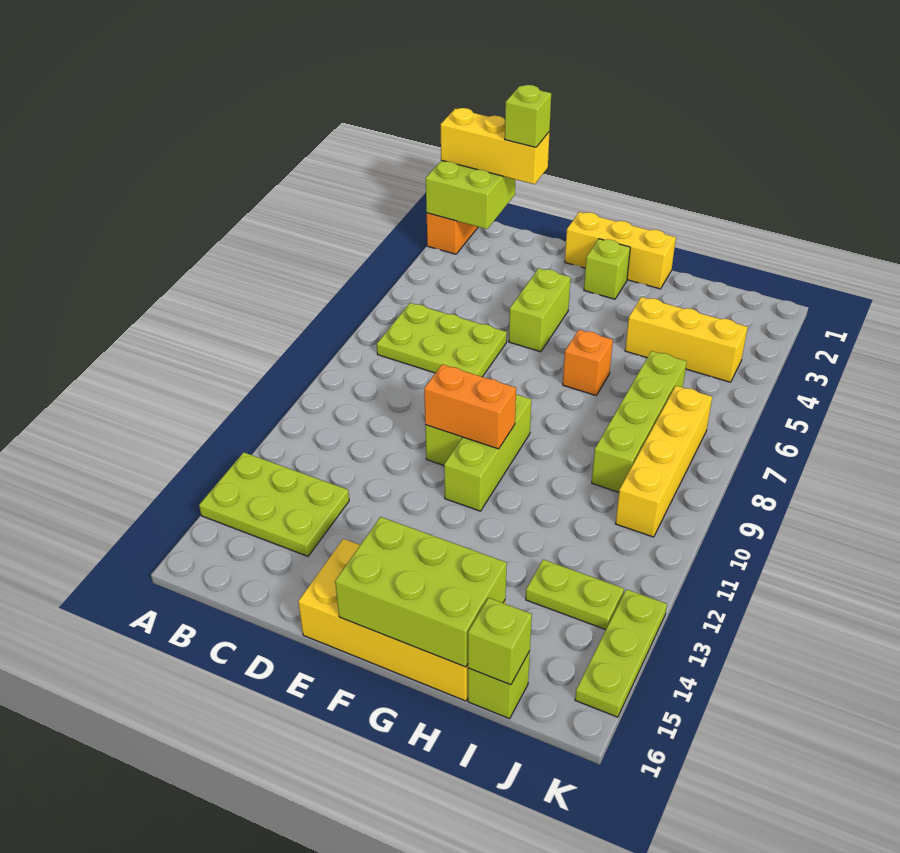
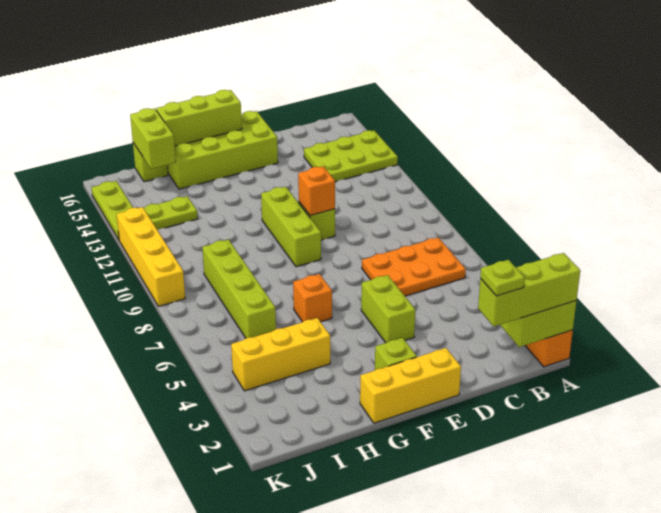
yellow brick A1:C1 level 3 -> lime brick A1:C1 level 3
lime plate B6:D7 level 1 -> orange plate B6:D7 level 1
lime brick C1 level 4 -> lime plate C1 level 4
orange brick E10:F10 level 2 -> orange brick E10 level 2
yellow brick E15:H16 level 1 -> lime brick E15:H16 level 1
lime brick F15:H16 level 2 -> lime brick F16:H16 level 2
lime brick I16 level 2 -> lime brick I15:I16 level 2
yellow brick J7:J10 level 1 -> yellow brick K9:K12 level 1

